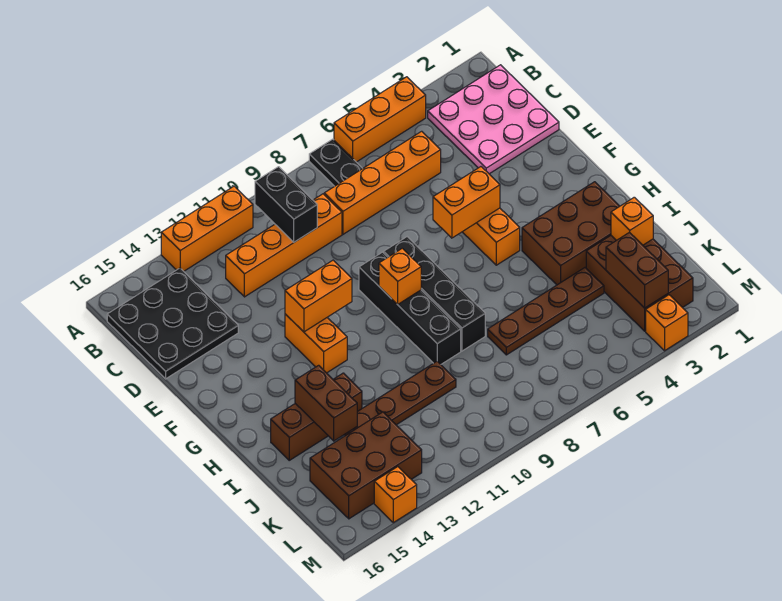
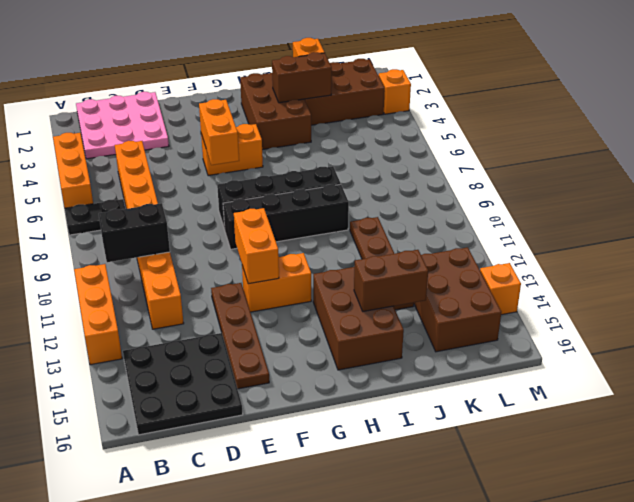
orange brick G9 level 2 -> none
brown brick I13:I15 level 1 -> brown brick H13:I15 level 1
brown plate J4:J7 level 1 -> brown plate E12:E15 level 1
brown brick K3:L3 level 2 -> brown brick I3:J3 level 2

